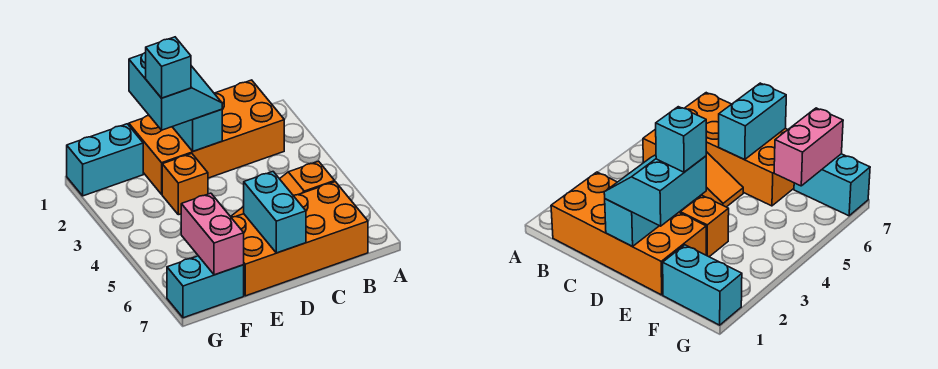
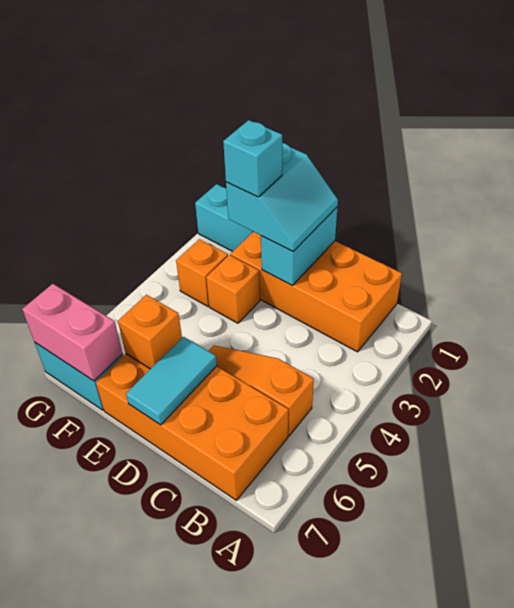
cyan brick D6:D7 level 2 -> cyan tile D6:D7 level 2
none -> orange brick E6 level 2
none -> orange brick F3 level 1
pink brick F6:F7 level 2 -> pink brick F7:G7 level 2

